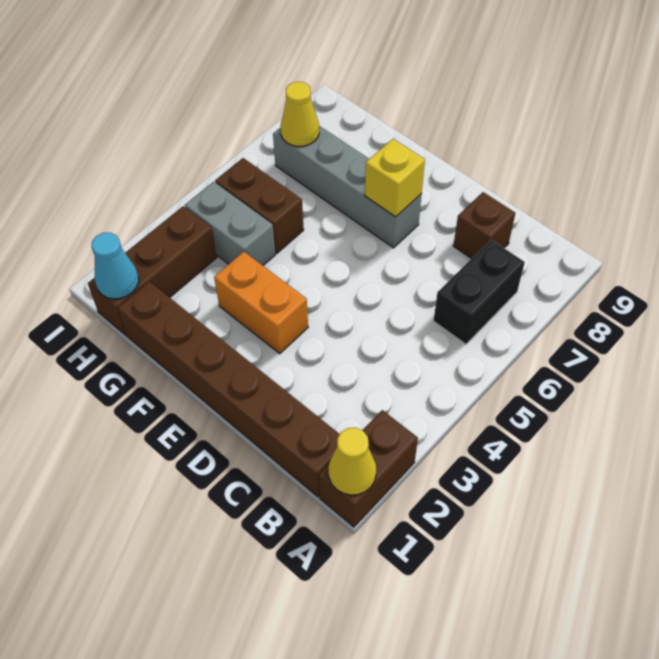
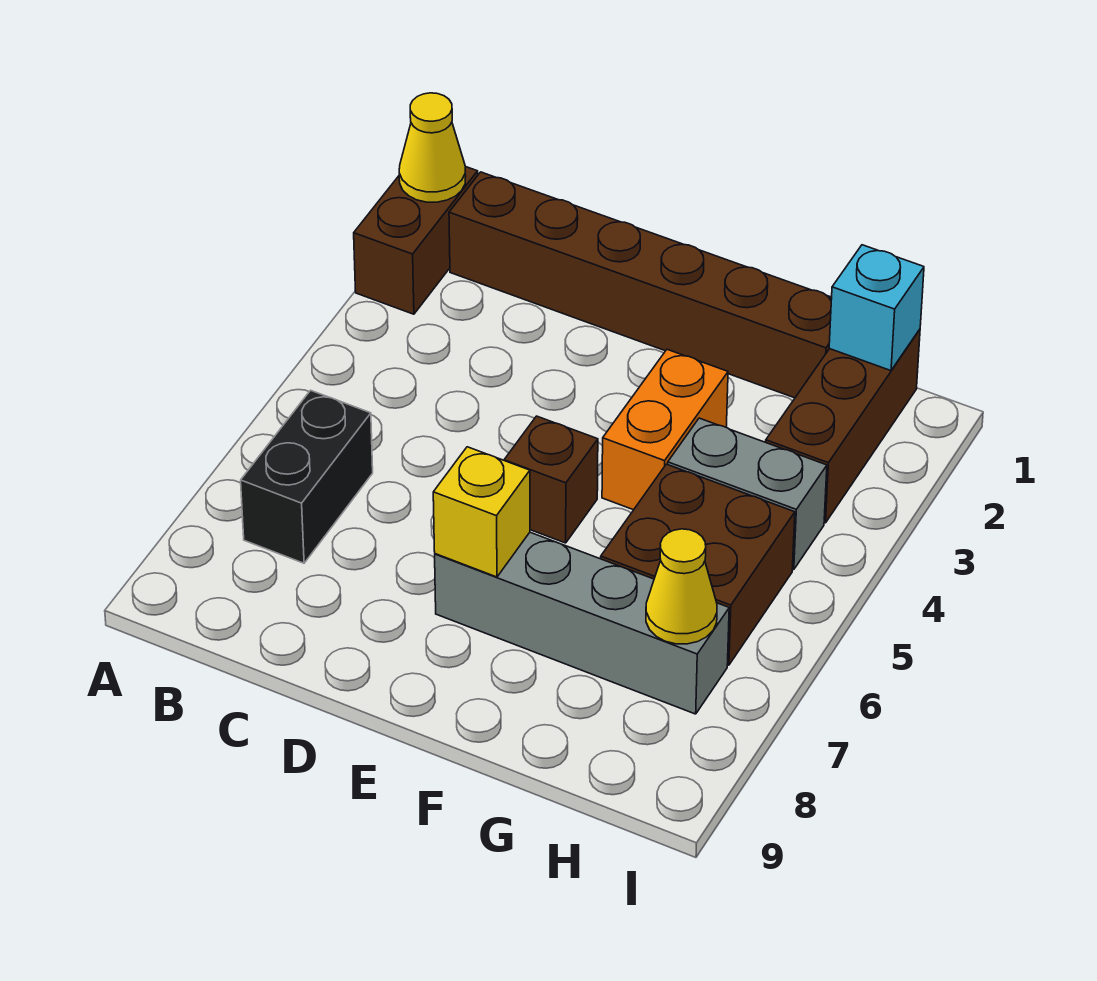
brown brick C8 level 1 -> brown brick E5 level 1
orange brick E3:F3 level 1 -> orange brick F3:F4 level 1
brown brick G5:H5 level 1 -> brown brick G5:H6 level 1
cyan cone H1 level 2 -> cyan brick H1 level 2

